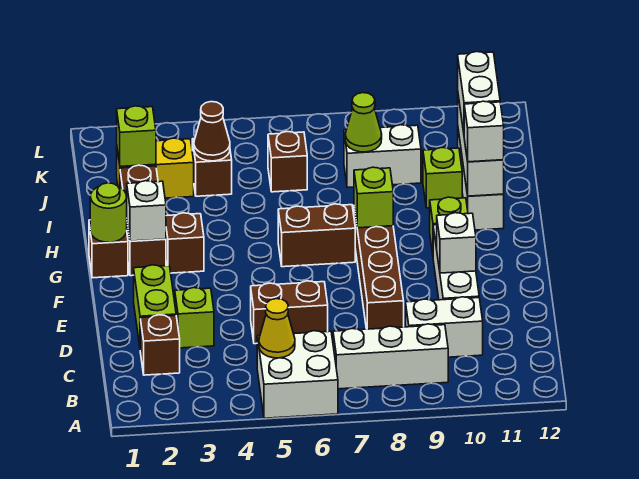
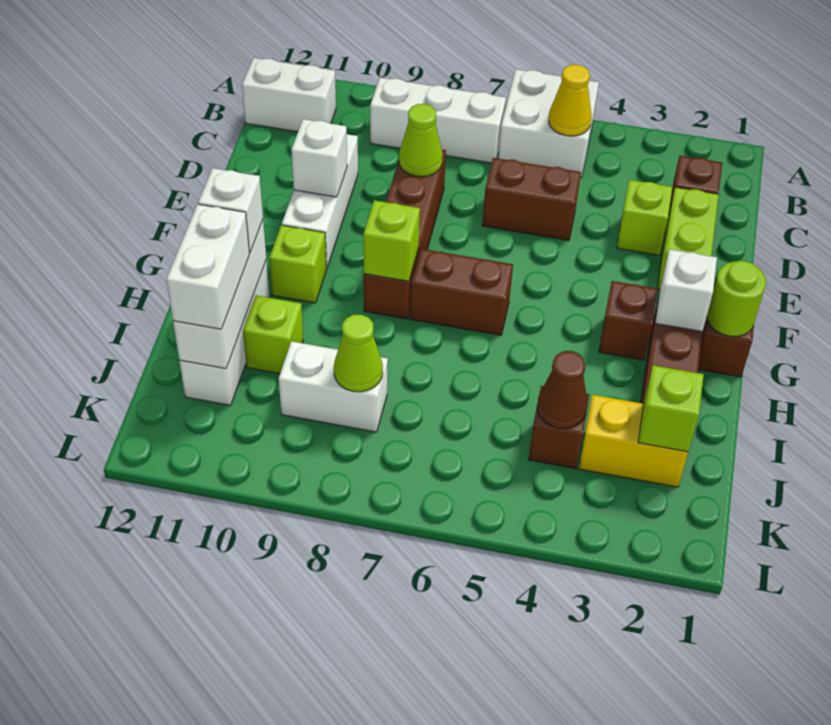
white brick C9:C10 level 1 -> white brick B11:B12 level 1
none -> lime cone D8 level 2
brown brick J6 level 1 -> none

